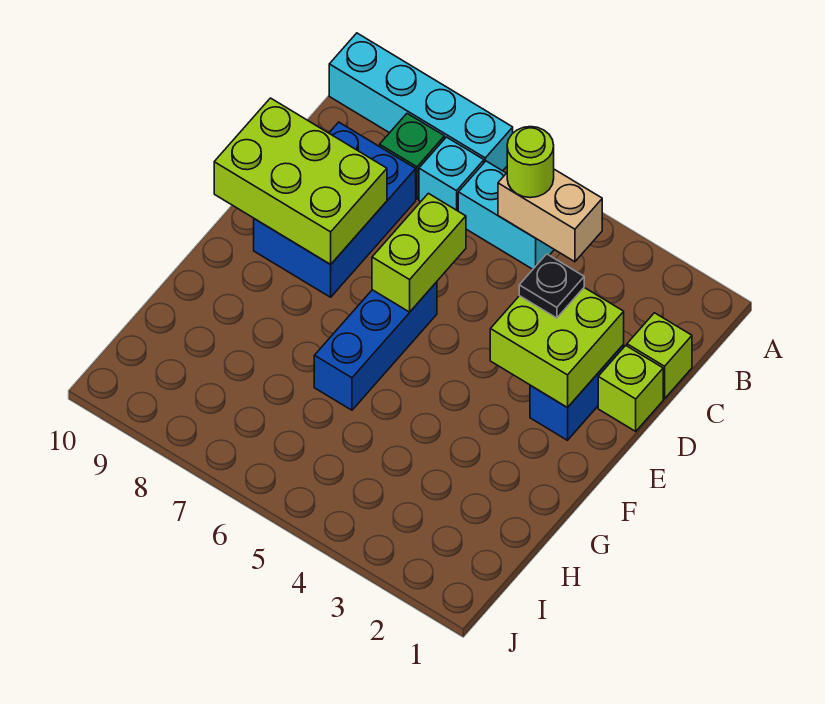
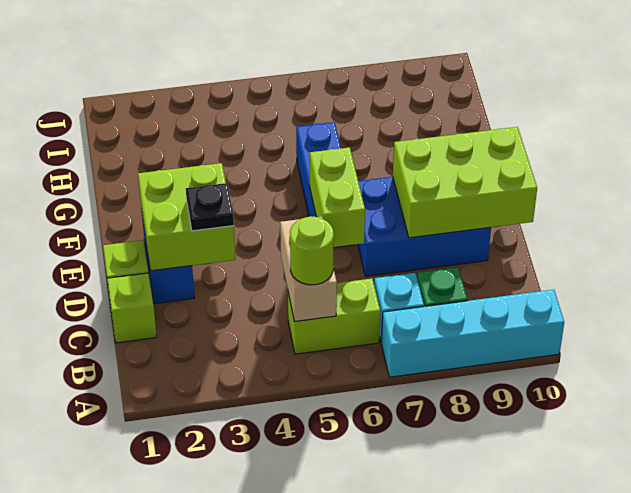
tan brick B4:B5 level 2 -> tan brick B5:C5 level 2
cyan brick B5:B6 level 1 -> lime brick B5:B6 level 1
blue brick C8:E9 level 1 -> blue brick D7:E9 level 1

